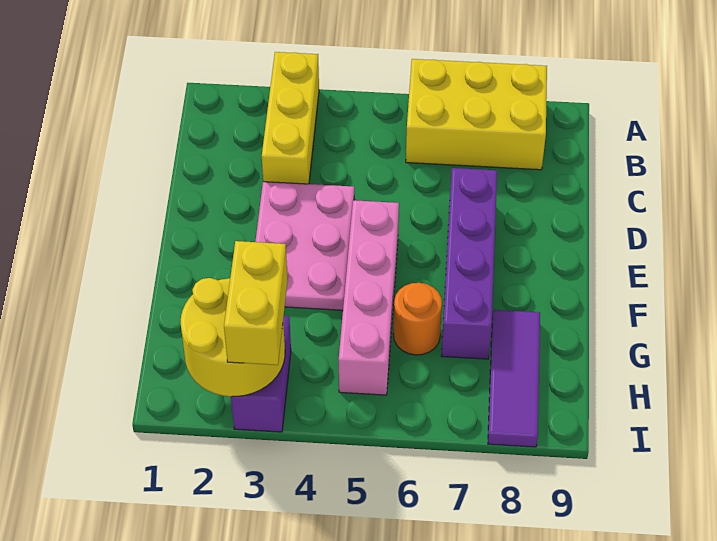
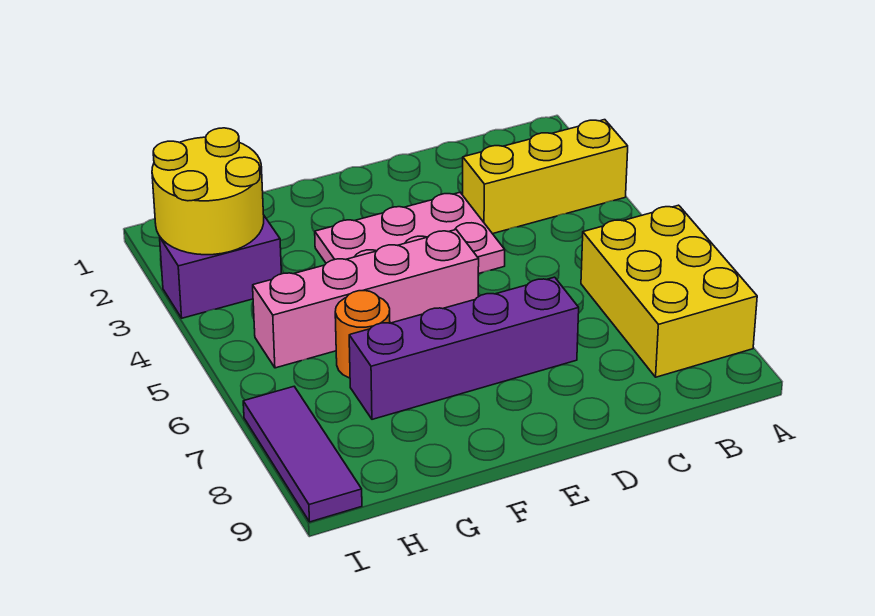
purple tile G8:I8 level 1 -> purple tile I7:I9 level 1
yellow brick H3:I3 level 3 -> none

